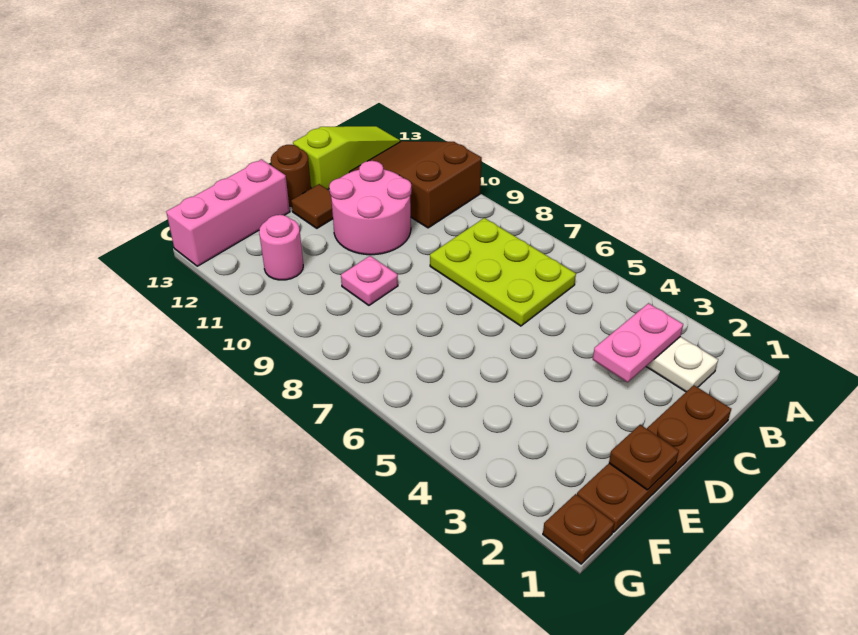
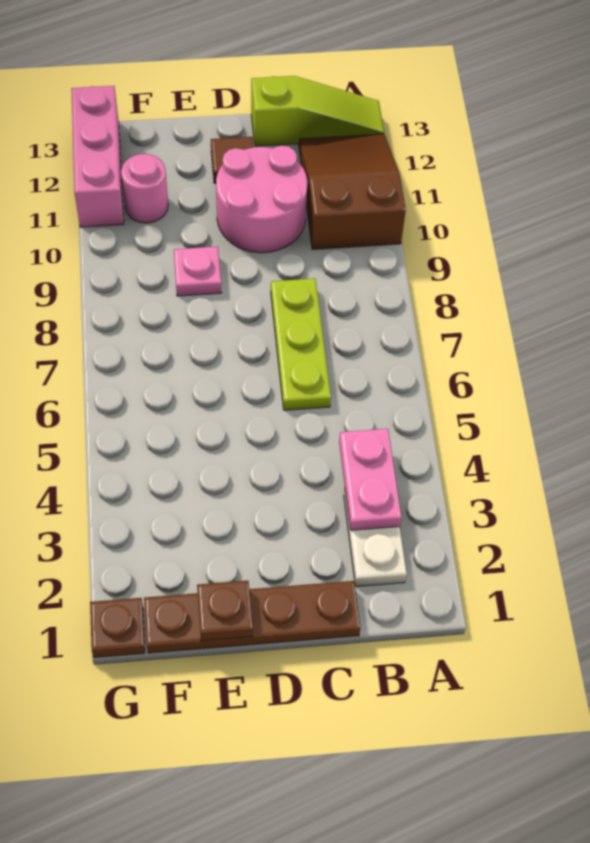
pink plate B3:C3 level 2 -> pink plate B3:B4 level 2
lime plate B6:C8 level 1 -> lime plate C6:C8 level 1
brown round brick D13 level 1 -> none
pink brick E13:G13 level 1 -> pink brick G11:G13 level 1

